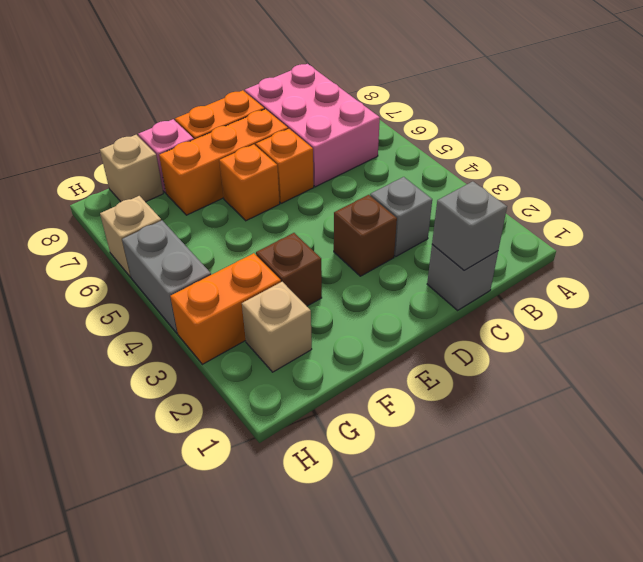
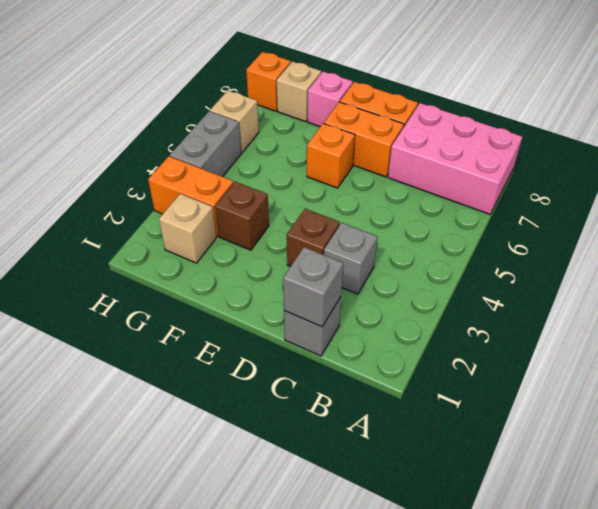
pink brick B6:C8 level 1 -> pink brick A7:C8 level 1
orange brick D6 level 1 -> orange brick H8 level 1
orange brick D7:F7 level 1 -> orange brick D7:E7 level 1

